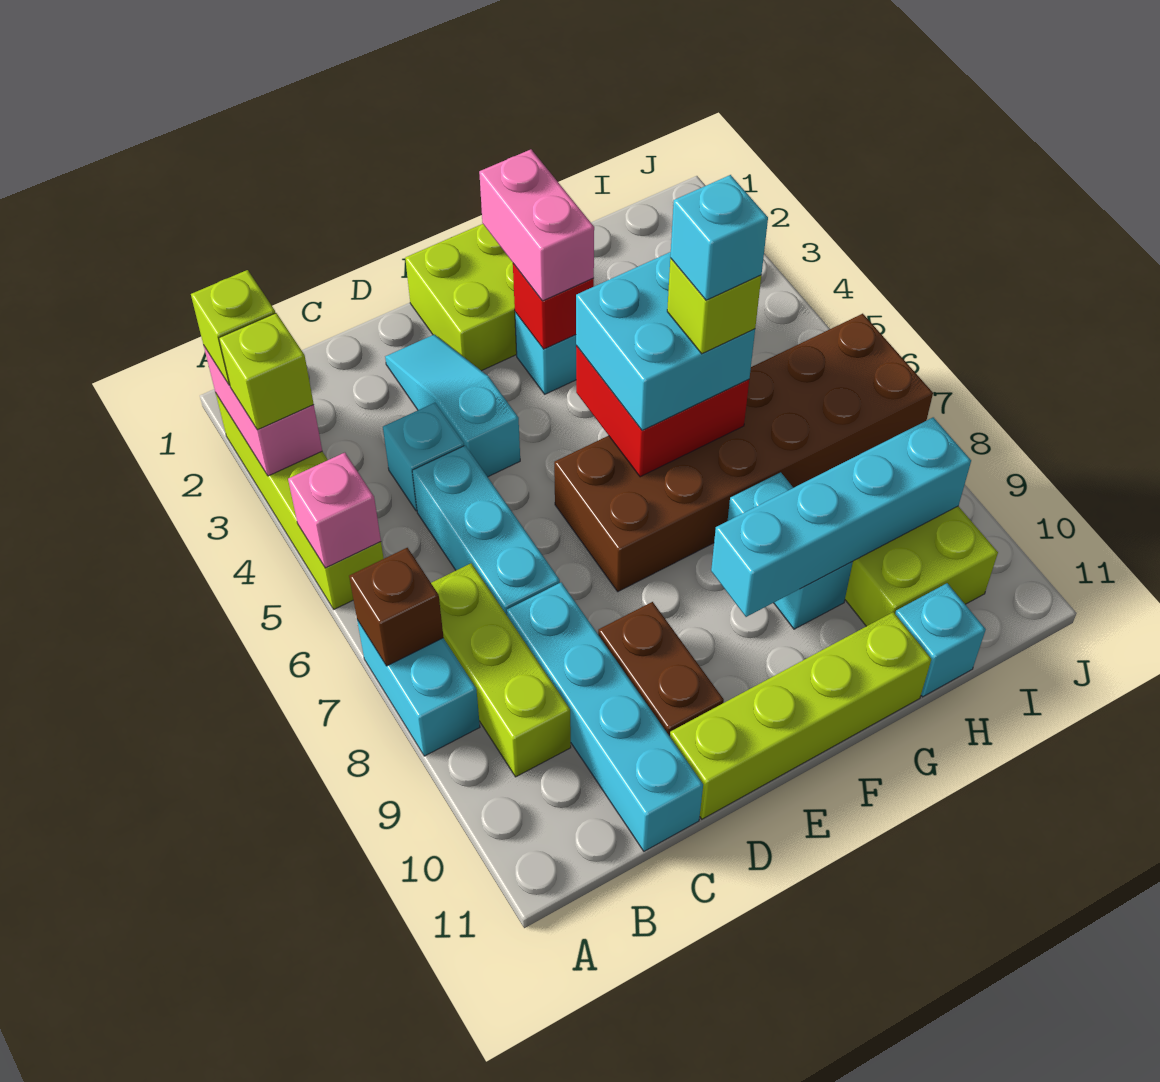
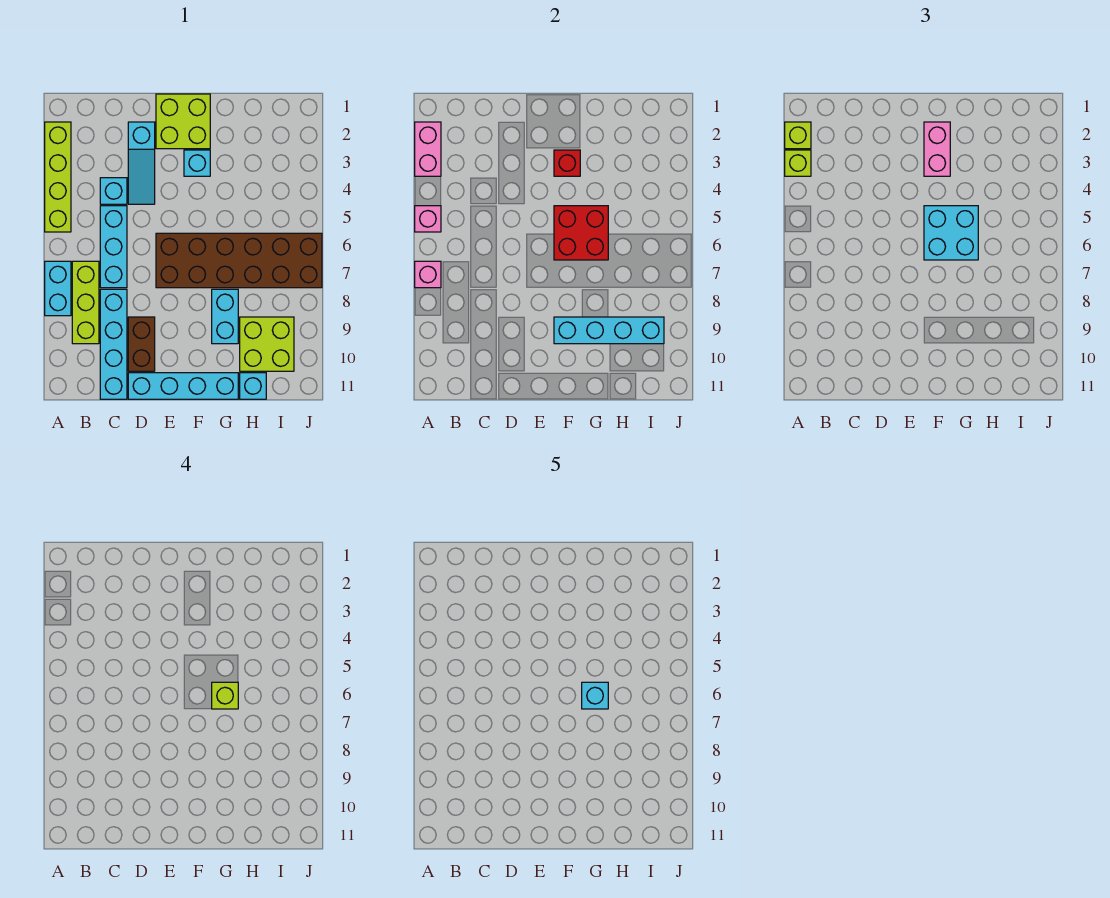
brown brick A7 level 2 -> pink brick A7 level 2
cyan slope D2:D4 level 1 top 4 -> cyan slope D2:D4 level 1 top 2
lime brick D11:G11 level 1 -> cyan brick D11:G11 level 1

